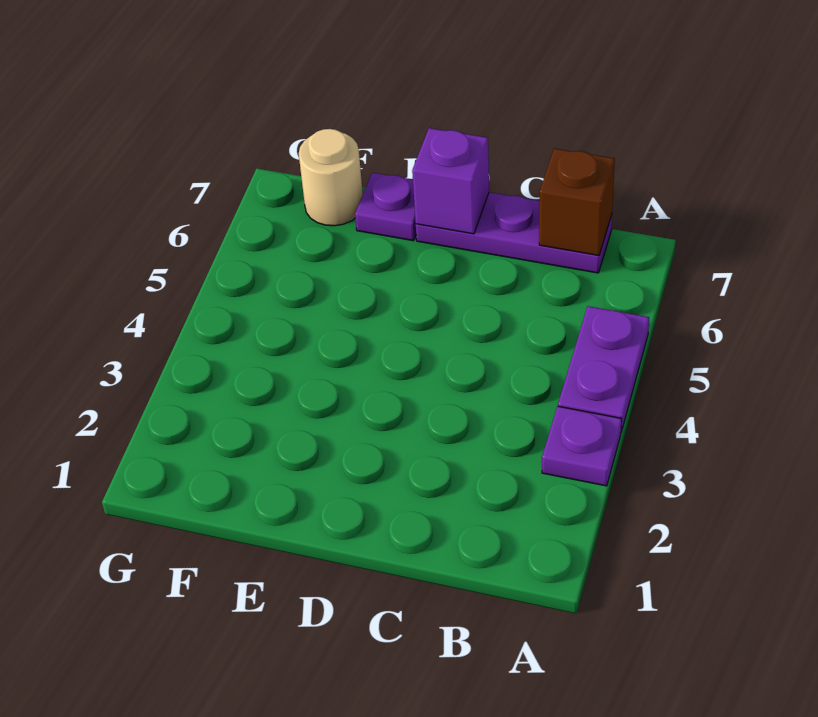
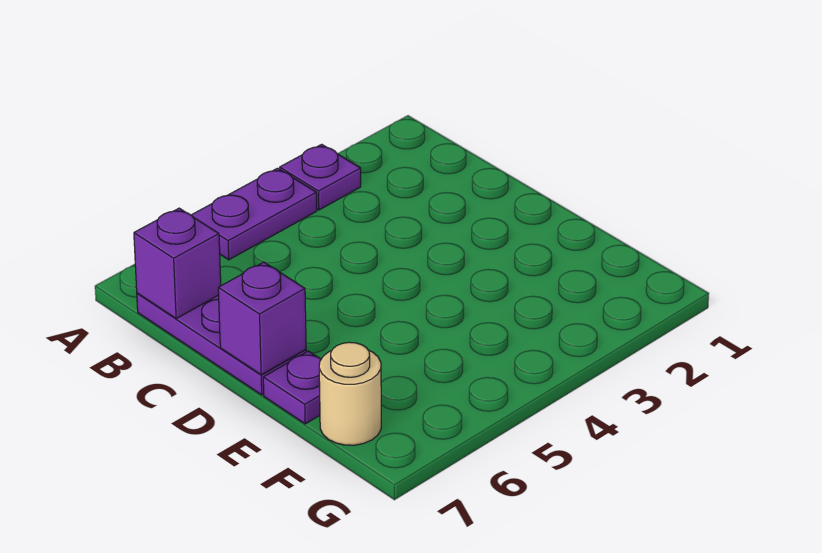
brown brick B7 level 2 -> purple brick B7 level 2

